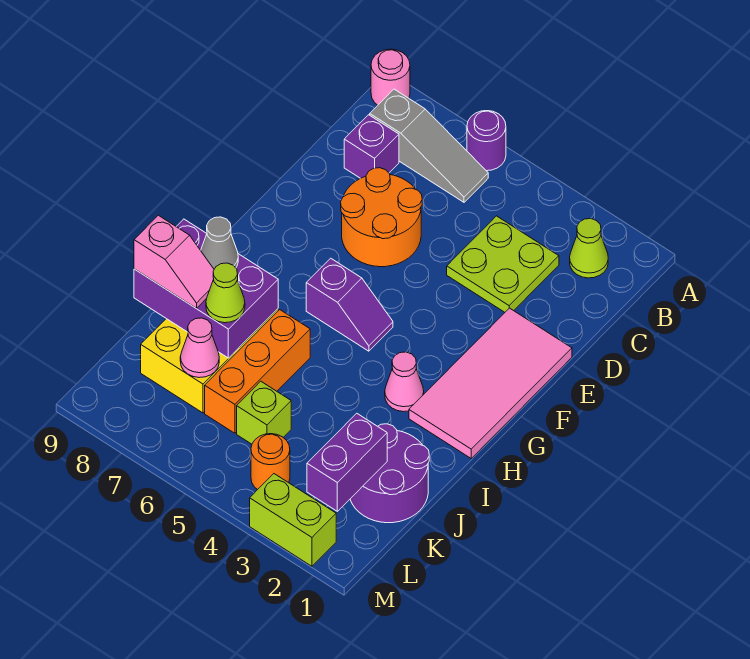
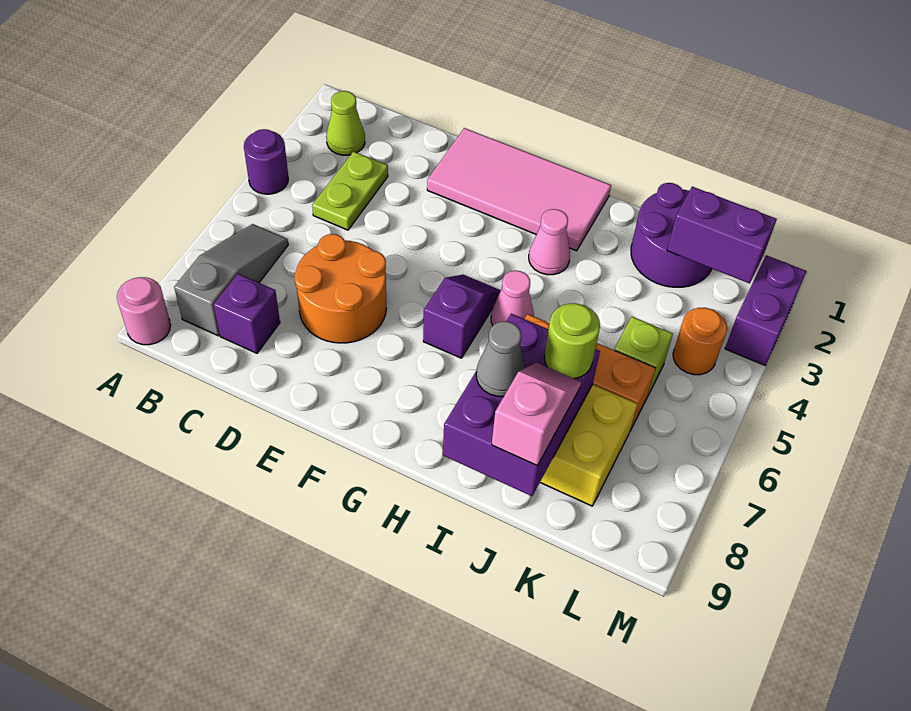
purple round brick A6 level 1 -> purple round brick A4 level 1
lime plate C3:D4 level 1 -> lime plate C3:C4 level 1
lime cone J7 level 3 -> lime round brick J7 level 3
pink cone K7 level 2 -> pink cone H5 level 1
lime brick M2:M3 level 1 -> purple brick M2:M3 level 1

